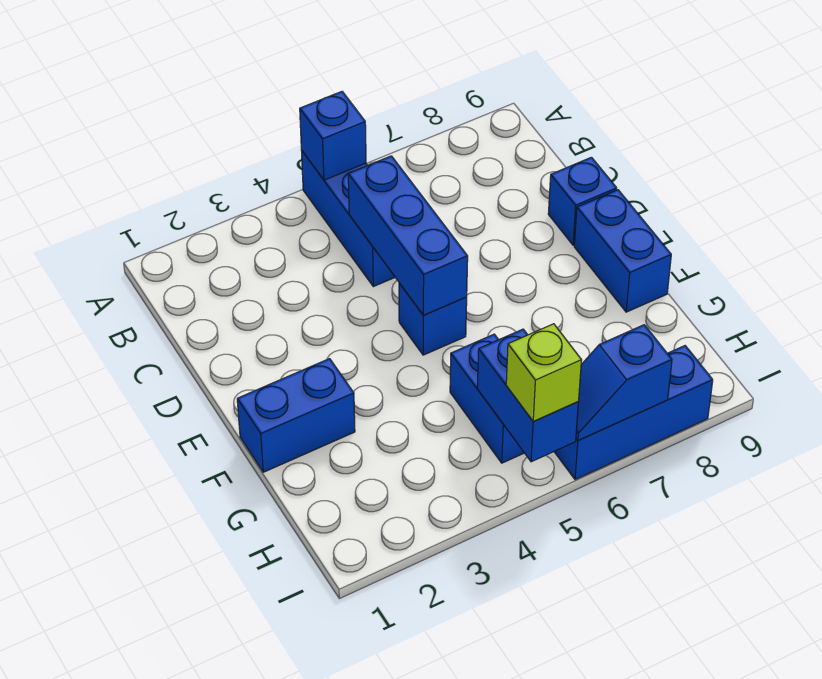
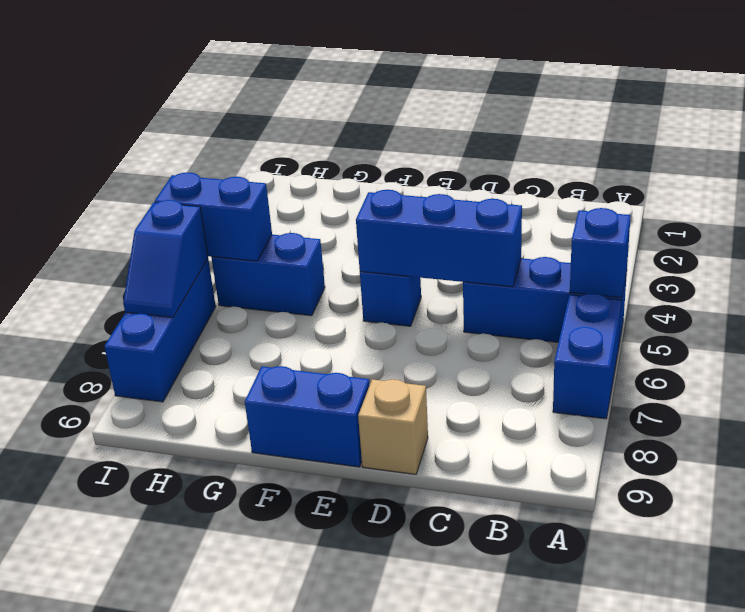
blue brick D9 level 1 -> tan brick D9 level 1
blue brick F1:F2 level 1 -> blue brick A6:A7 level 1
lime brick I5 level 3 -> none
blue slope I6:I7 level 2 top 7 -> blue slope I6:I7 level 2 top 6

